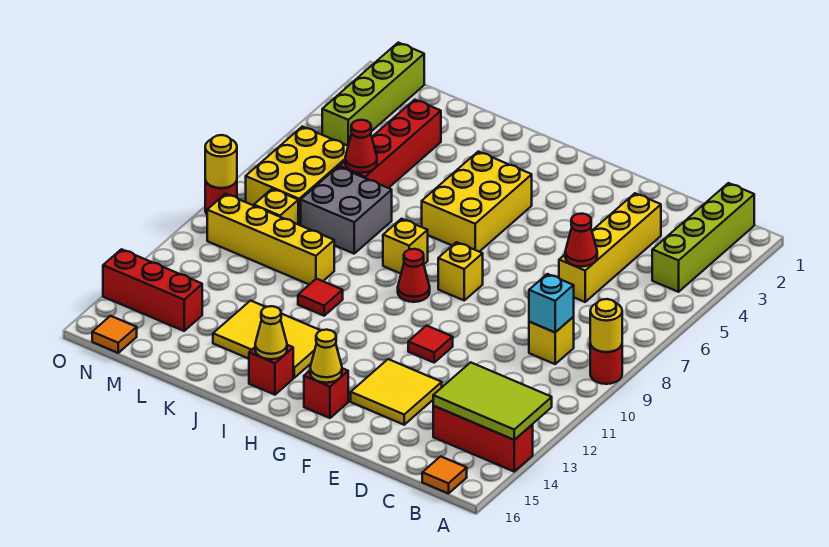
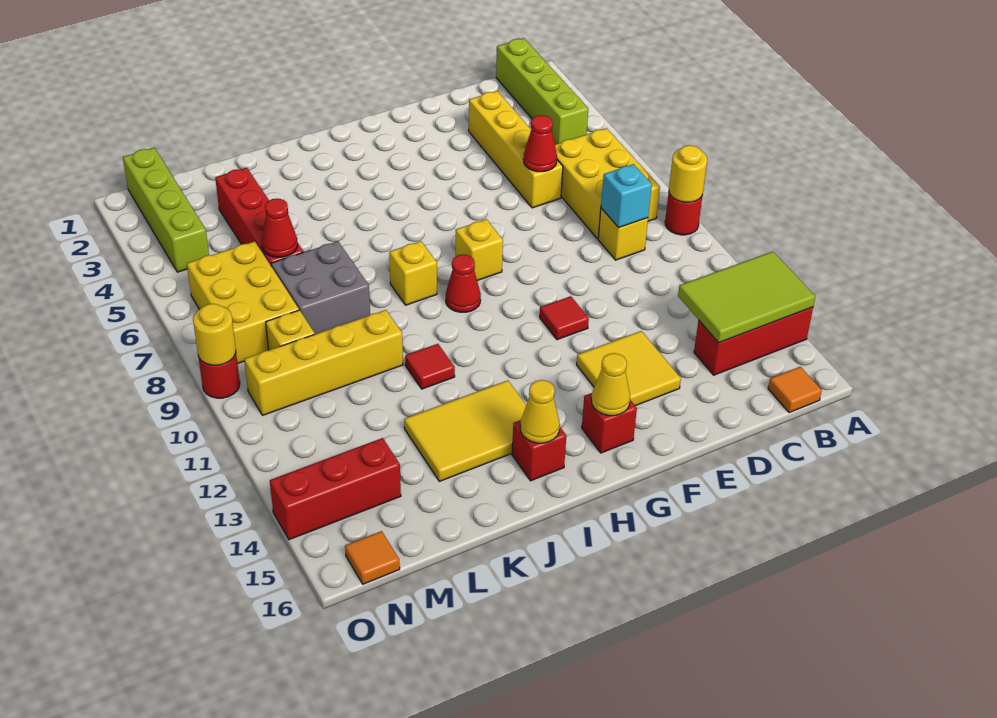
yellow brick H4:I6 level 1 -> yellow brick B6:C8 level 1

